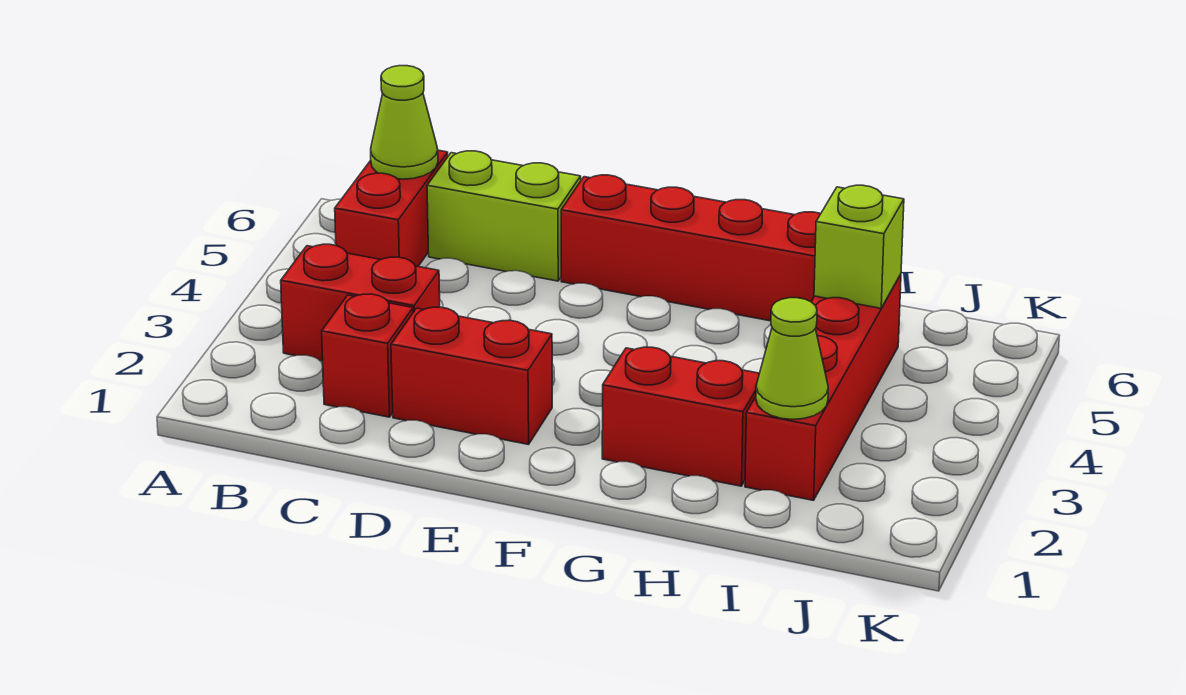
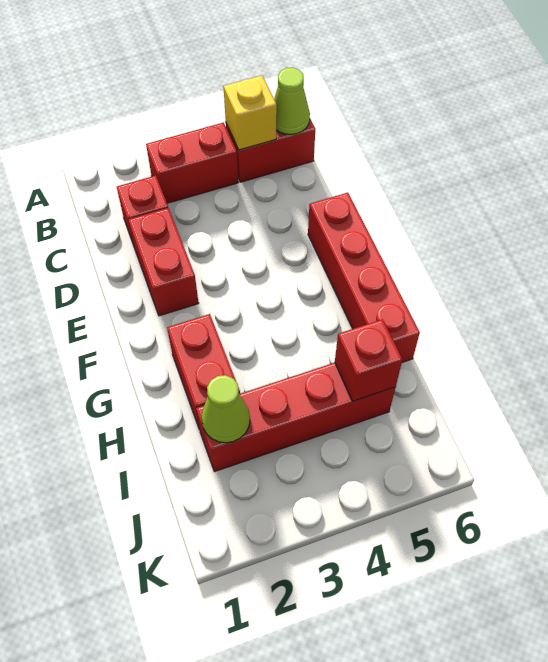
red brick B3:C3 level 1 -> red brick B3:B4 level 1
none -> yellow brick B5 level 2
lime brick C6:D6 level 1 -> none
lime brick I5 level 2 -> red brick I5 level 2

